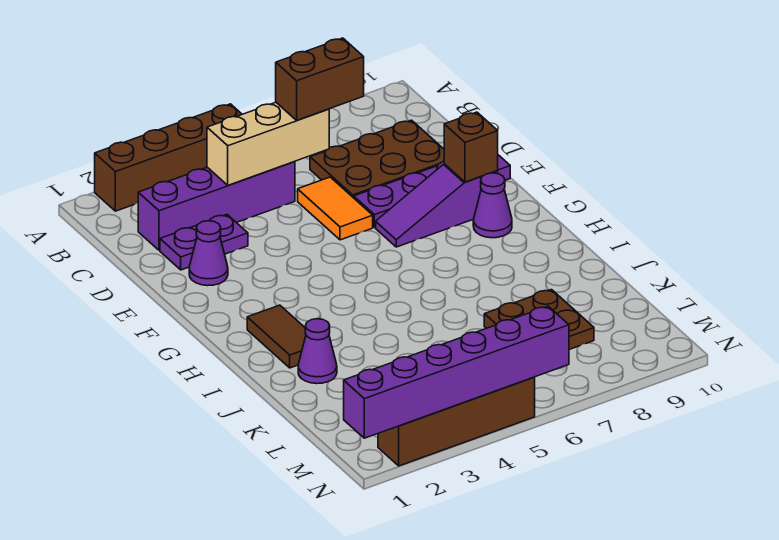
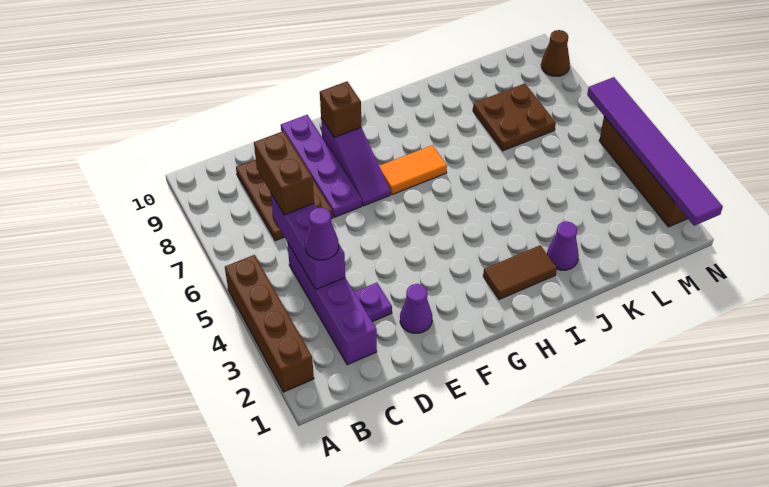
tan brick C4:C6 level 2 -> purple brick C4:C6 level 2
purple plate D2:D3 level 1 -> purple plate D3 level 1
orange tile D6:E6 level 1 -> orange tile G7:H7 level 1
purple cone G9 level 1 -> purple cone C4 level 3
purple brick N1:N6 level 2 -> purple tile N1:N6 level 2
none -> brown cone N9 level 1

